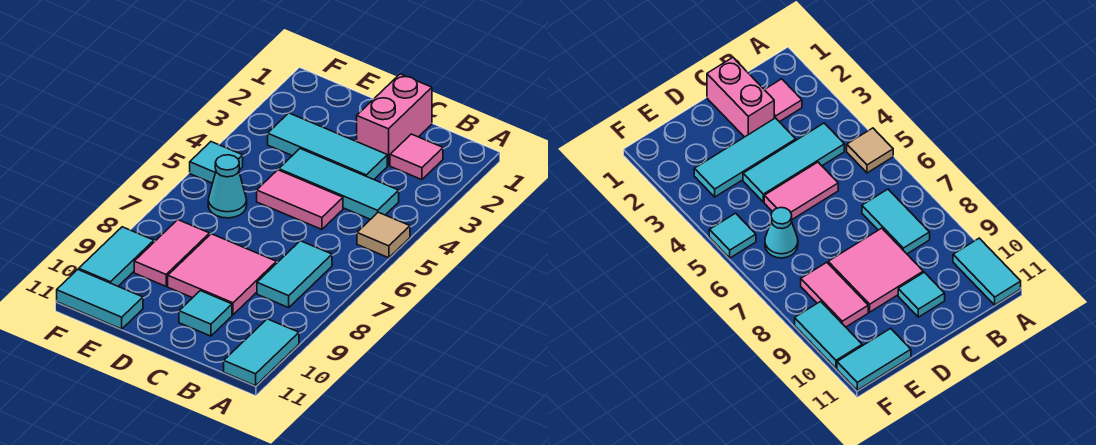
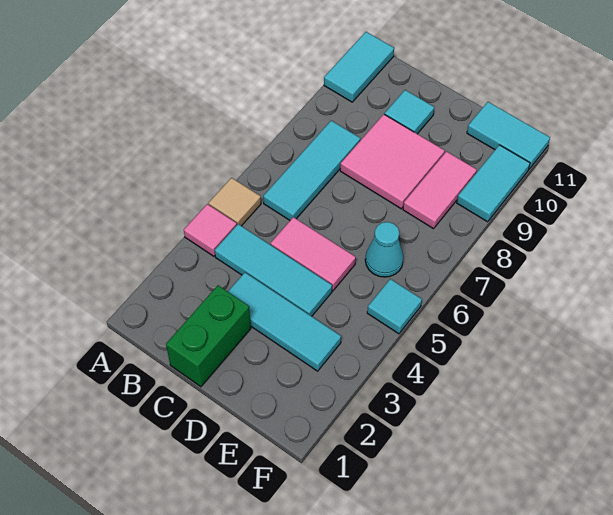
pink tile B2 level 1 -> pink tile A4 level 1
cyan tile B7:B8 level 1 -> cyan tile B6:B8 level 1
pink brick C1:C2 level 1 -> green brick C1:C2 level 1

